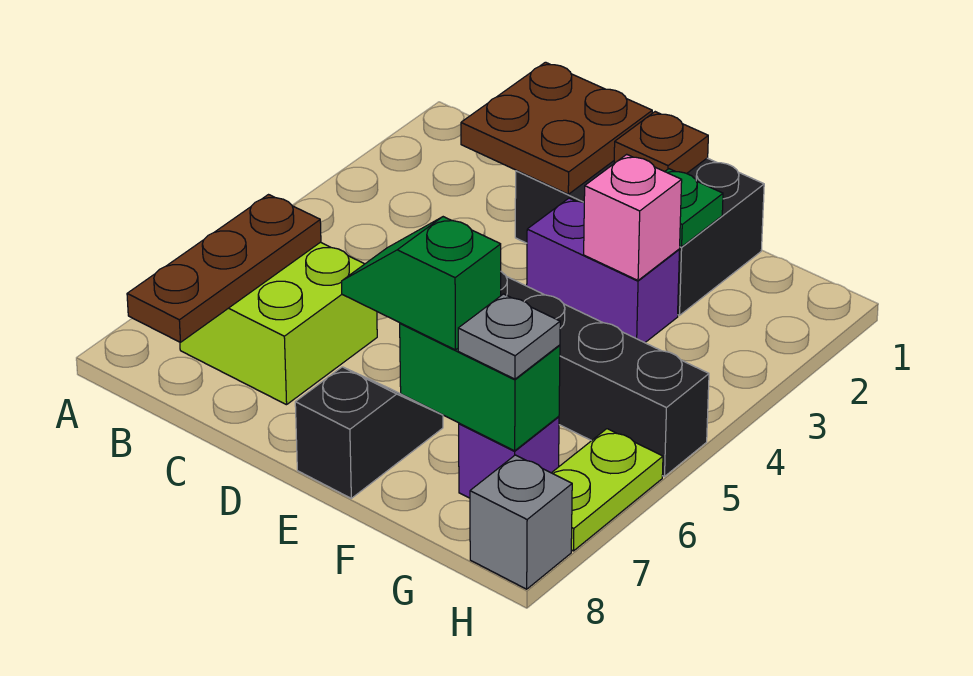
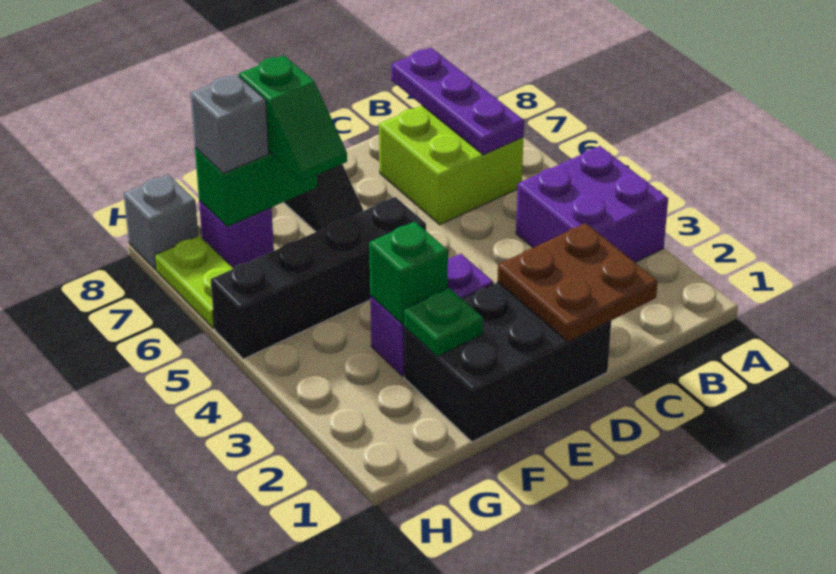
none -> purple brick A3:B4 level 1
brown plate B6:B8 level 2 -> purple plate B6:B8 level 2
brown plate E1 level 2 -> none
green slope E7:F7 level 3 top F -> green slope F6:F7 level 3 top 7
pink brick F3 level 2 -> green brick F3 level 2
grey plate G7 level 3 -> grey brick G7 level 3

